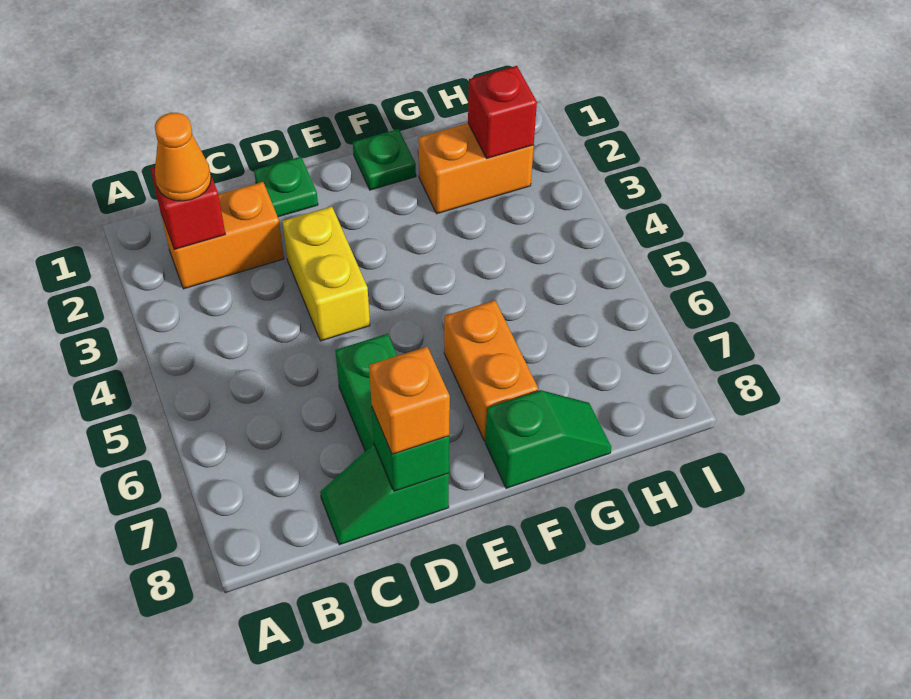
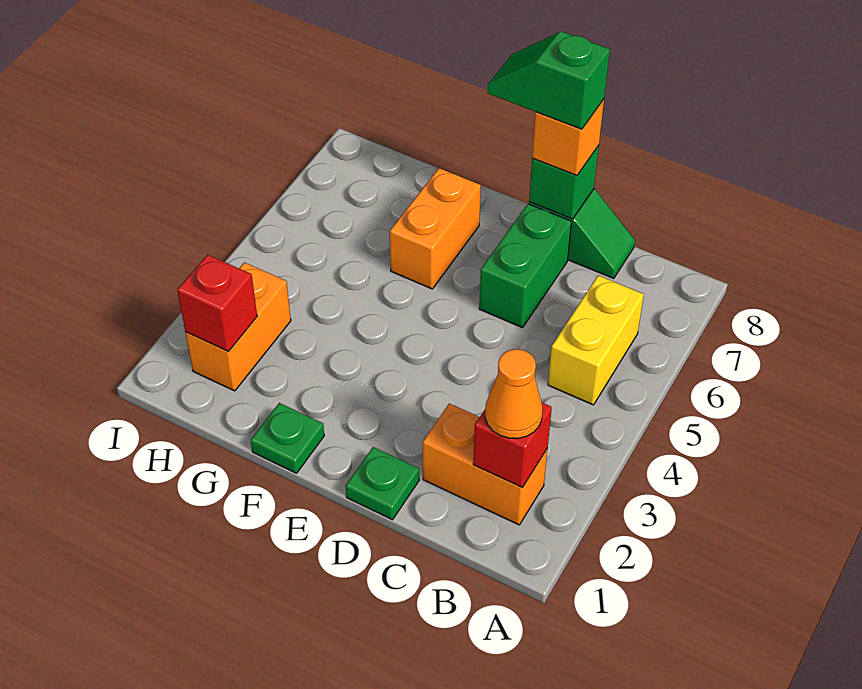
yellow brick D3:D4 level 1 -> yellow brick B5:B6 level 1
green slope F8:G8 level 1 top F -> green slope D8:E8 level 4 top D
orange brick G2:H2 level 1 -> orange brick H2:H3 level 1

